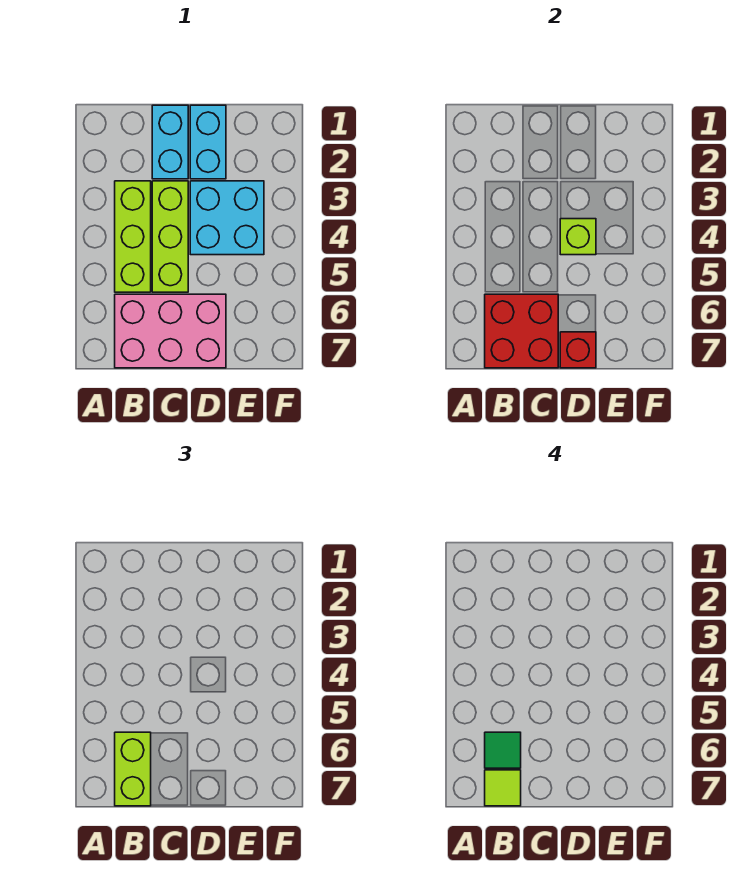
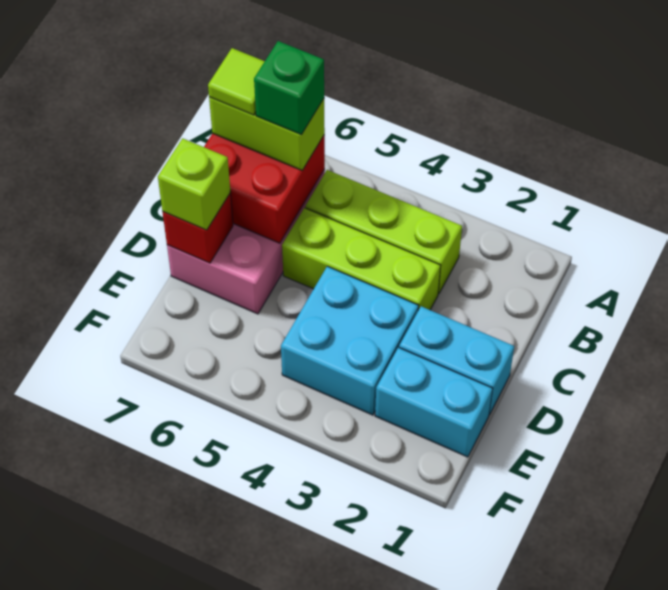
green tile B6 level 4 -> green brick B6 level 4
cyan brick C1:C2 level 1 -> cyan brick E1:E2 level 1
lime brick D4 level 2 -> lime brick D7 level 3

